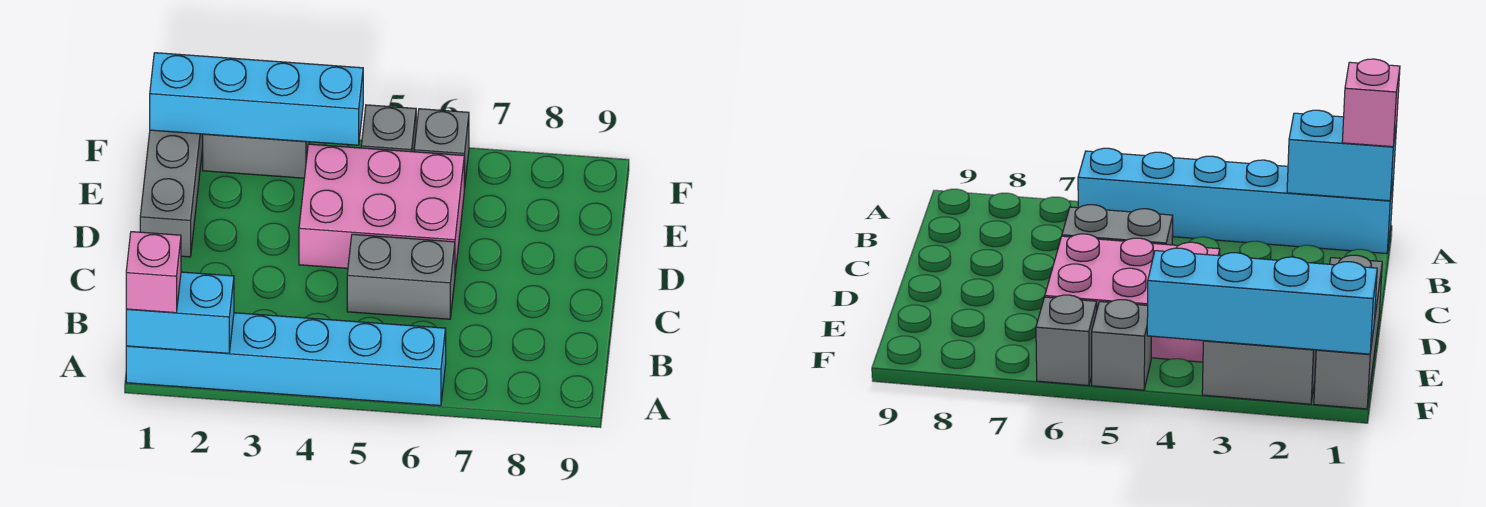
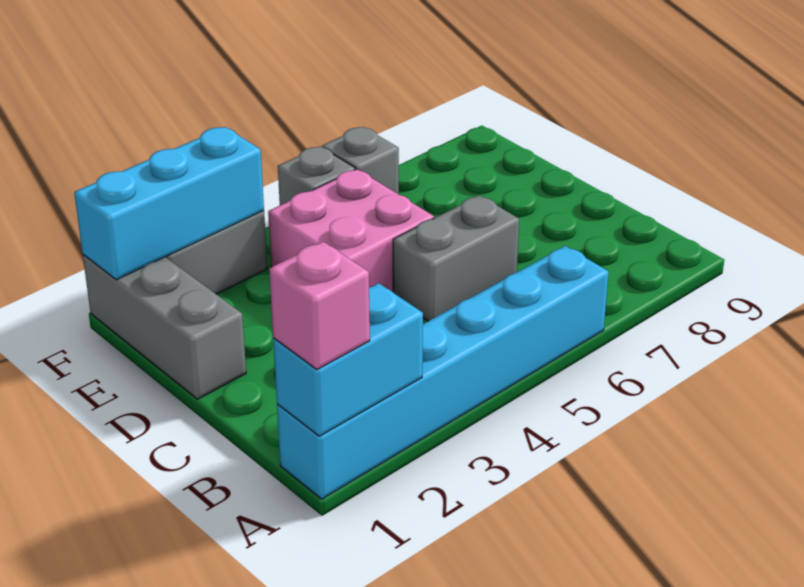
pink brick D4:E6 level 1 -> pink brick D4:E5 level 1
cyan brick F1:F4 level 2 -> cyan brick F1:F3 level 2

